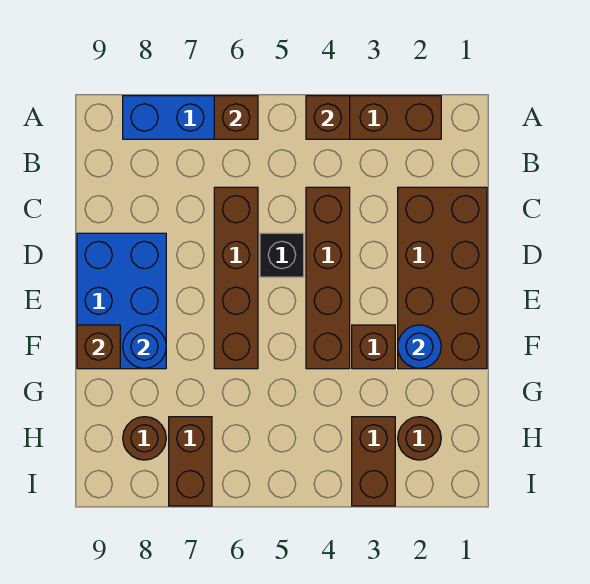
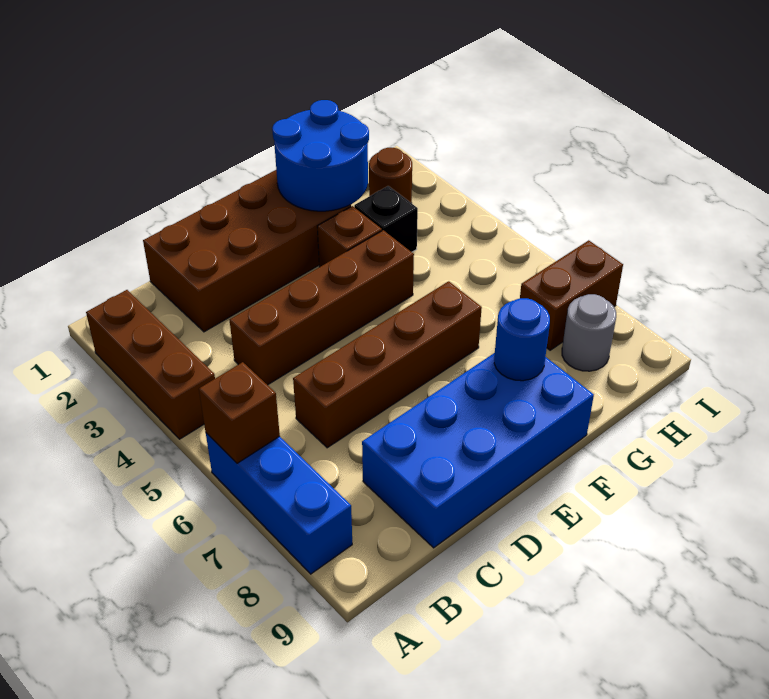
brown brick A4 level 2 -> none
black brick D5 level 1 -> black brick G3 level 1
blue brick D8:F9 level 1 -> blue brick C8:F9 level 1
blue round brick F2 level 2 -> blue round brick F1:G2 level 2
brown brick F9 level 2 -> none
brown brick H3:I3 level 1 -> none
brown round brick H8 level 1 -> grey round brick H8 level 1

